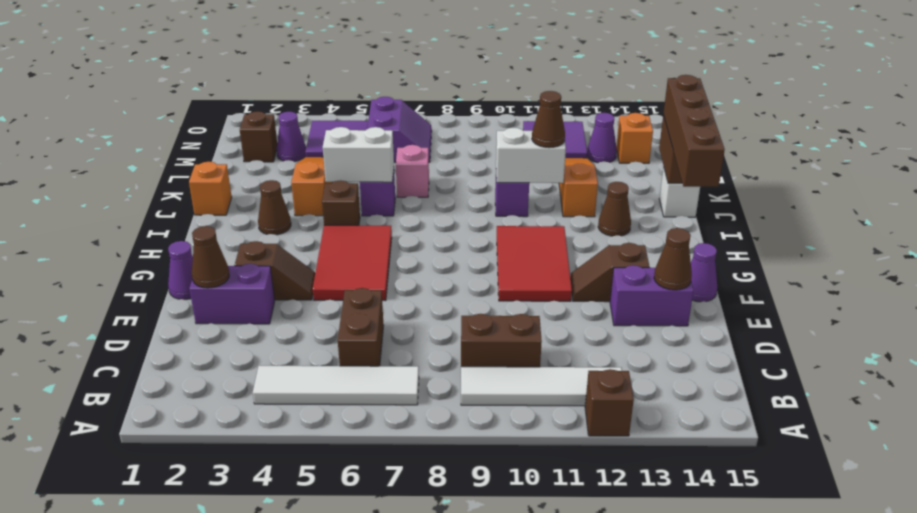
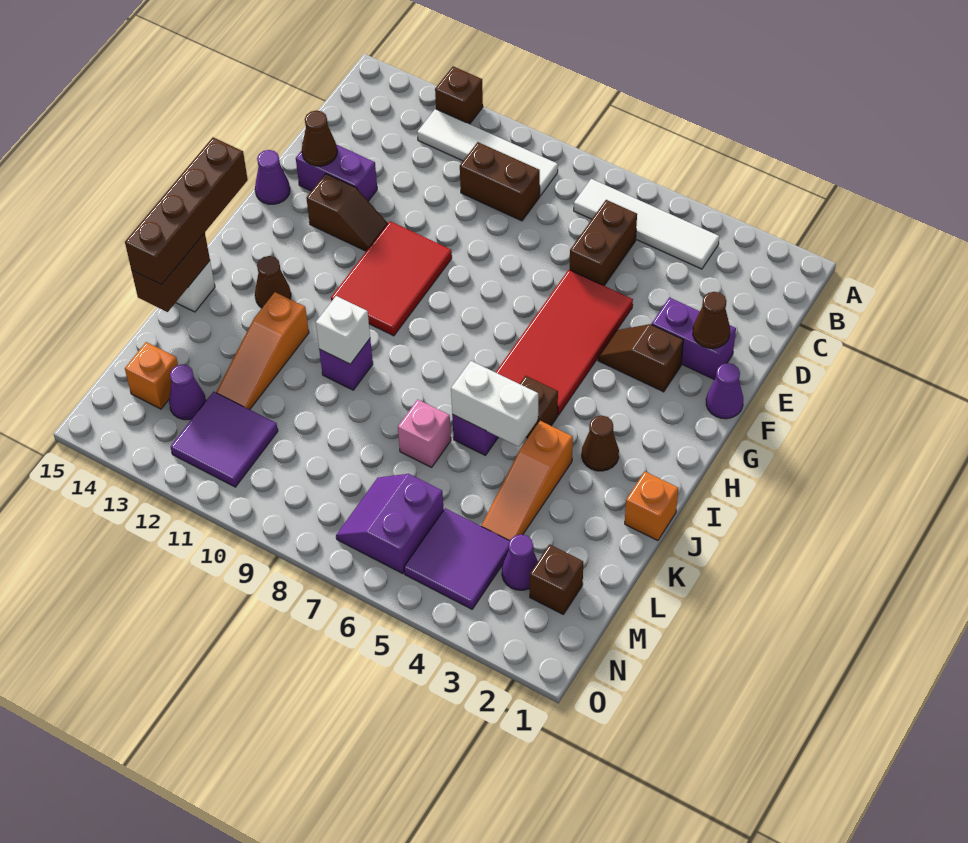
red tile F5:H6 level 1 -> red tile E5:H6 level 1
white brick J10:J11 level 2 -> white brick J10 level 2
brown cone J11 level 3 -> none

